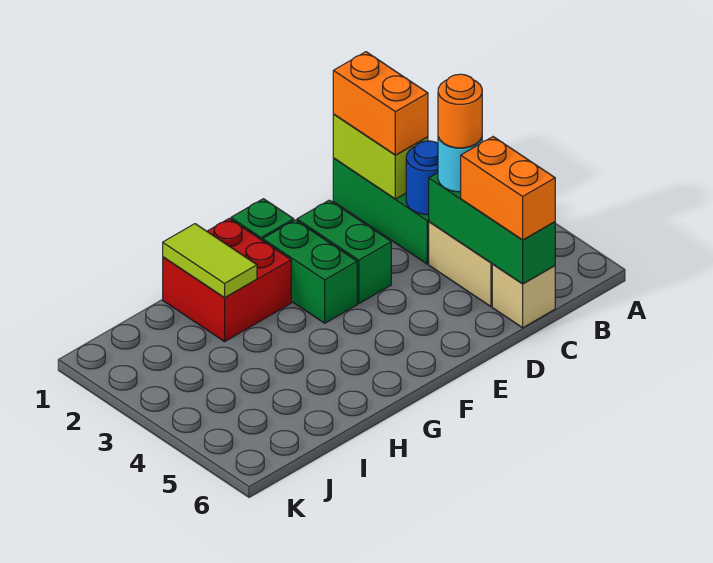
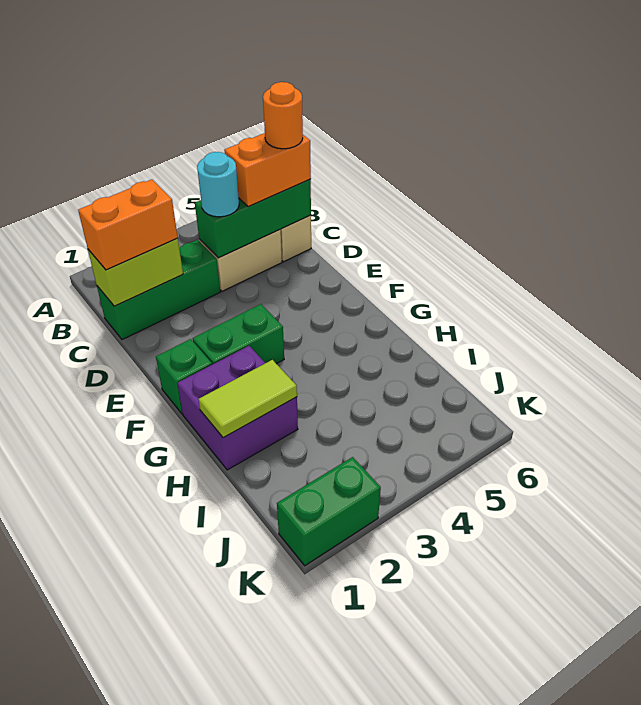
blue round brick C3 level 2 -> none
orange round brick C4 level 4 -> orange round brick C6 level 4
green brick E2:E3 level 1 -> green brick K1:K2 level 1
red brick G1:H2 level 1 -> purple brick G1:H2 level 1

